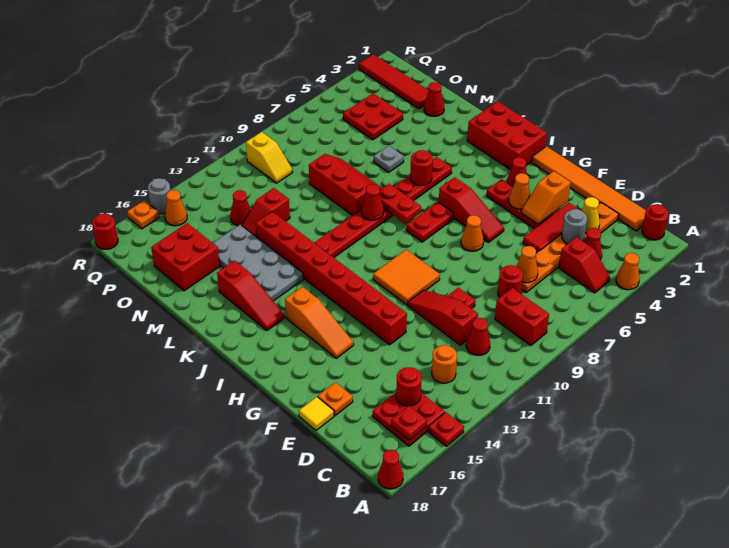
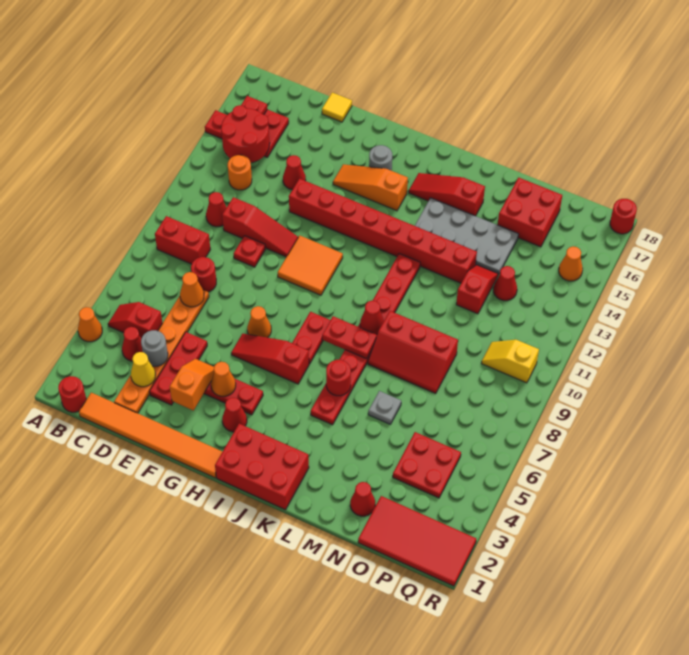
red cone A18 level 1 -> red cone E14 level 1
red round brick C15 level 2 -> red round brick B14:C15 level 2
red tile E3:E5 level 1 -> red plate E3:E5 level 1
orange plate E17 level 1 -> none
red tile O2:R2 level 1 -> red tile O1:R2 level 1
grey round brick R15 level 1 -> grey round brick H16 level 1
orange plate R16 level 1 -> none

